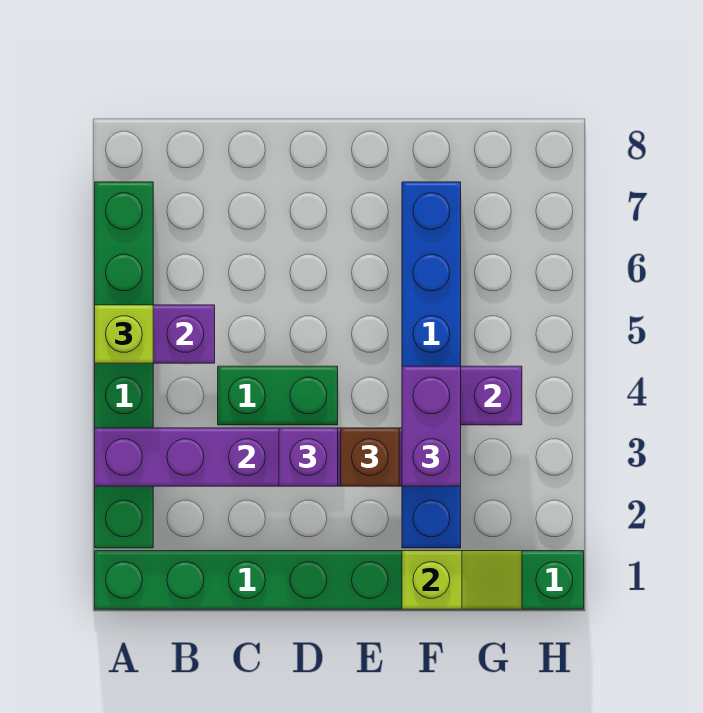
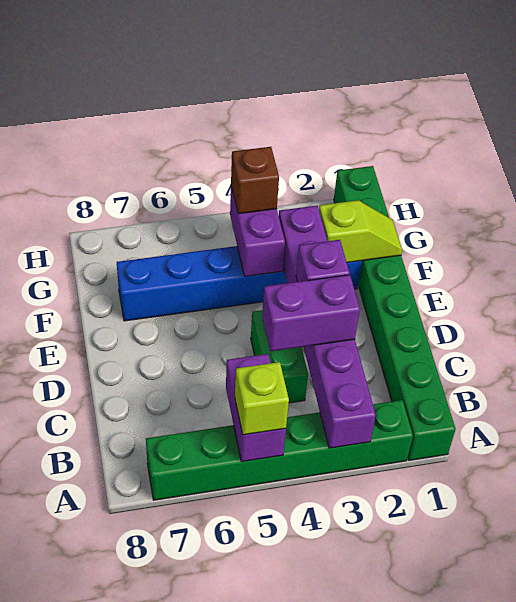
brown brick E3 level 3 -> brown brick G4 level 3
lime slope F1:G1 level 2 top F -> lime slope F1:F2 level 2 top 2
purple brick F3:F4 level 3 -> purple brick C3:C4 level 3

